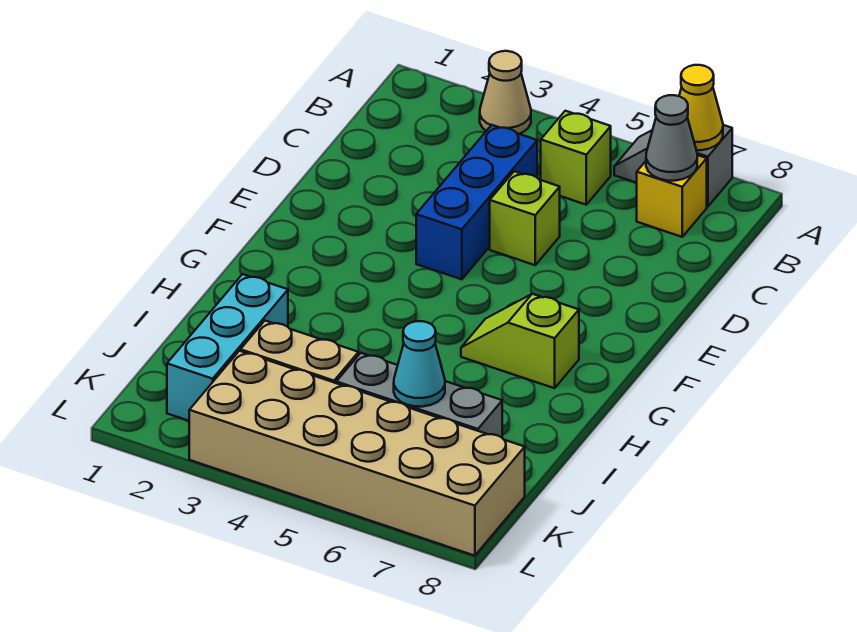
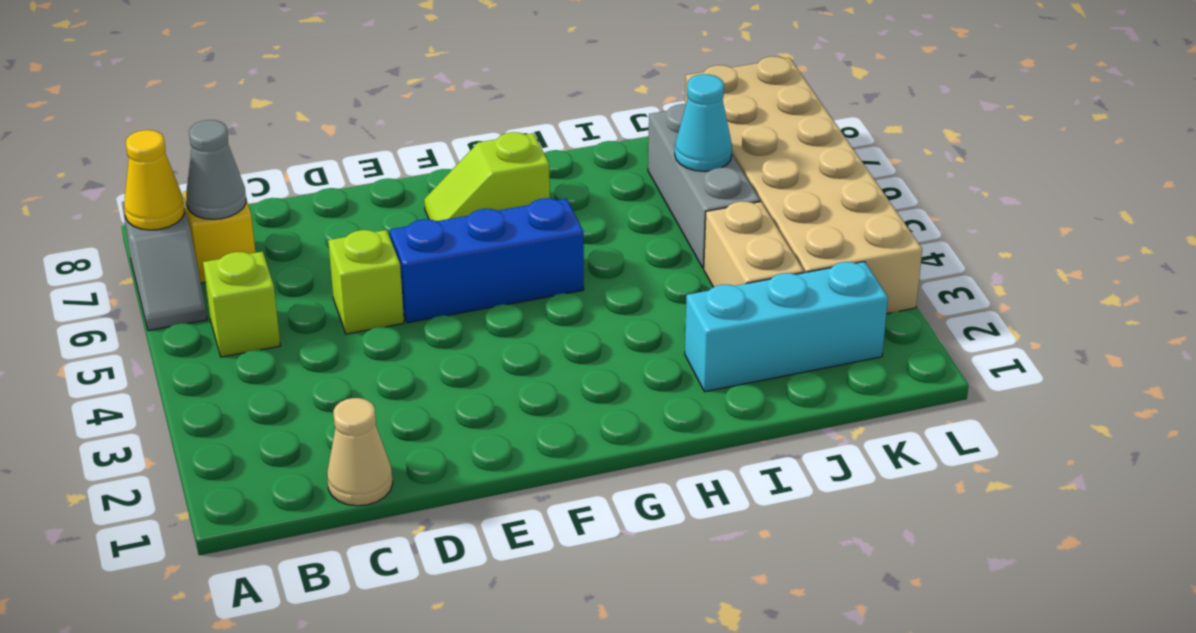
tan cone A3 level 1 -> tan cone C1 level 1
blue brick C4:E4 level 1 -> blue brick E5:G5 level 1
lime slope G6:G7 level 1 top 7 -> lime slope F7:G7 level 1 top G

